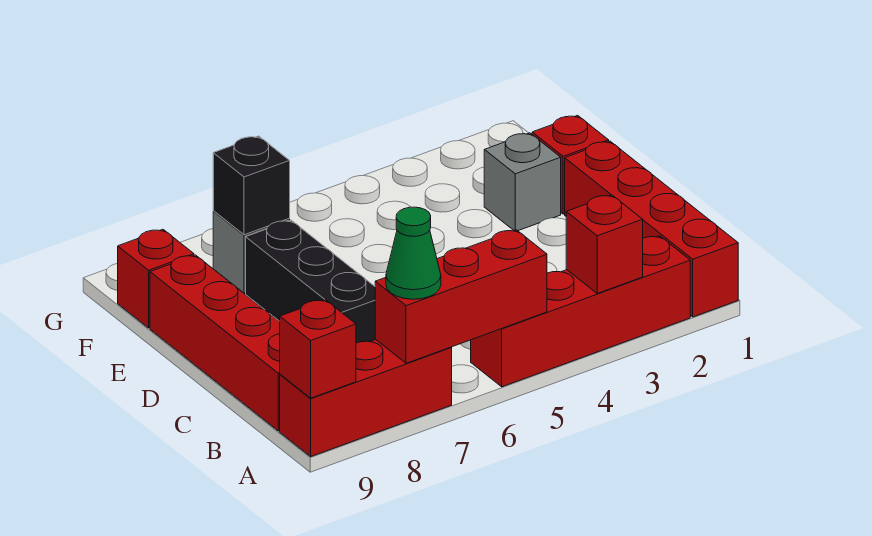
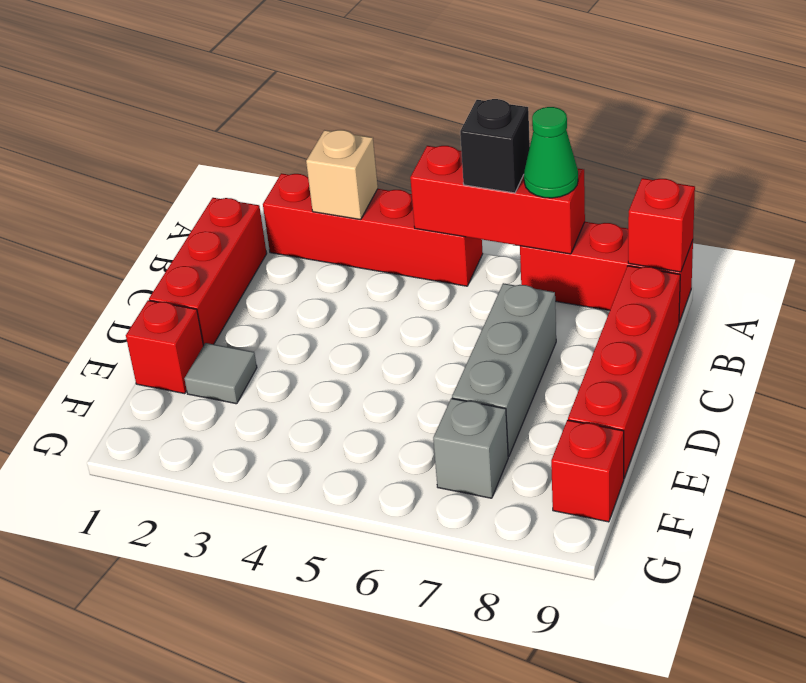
red brick A1:D1 level 1 -> red brick B1:D1 level 1
red brick A3 level 2 -> tan brick A3 level 2
black brick C7:E7 level 1 -> grey brick C7:E7 level 1
grey brick E2 level 1 -> grey tile E2 level 1
black brick F7 level 2 -> black brick A6 level 3

